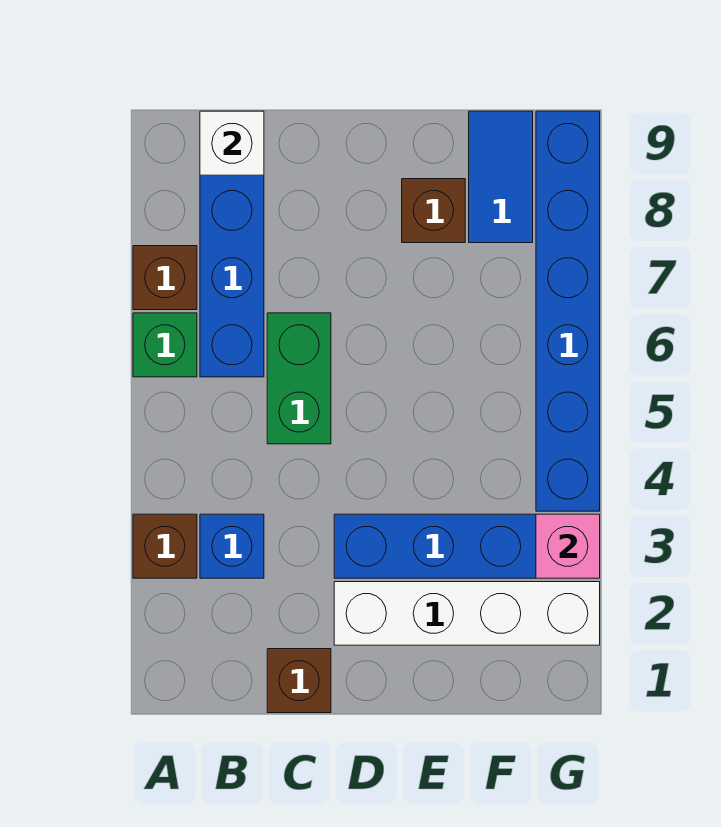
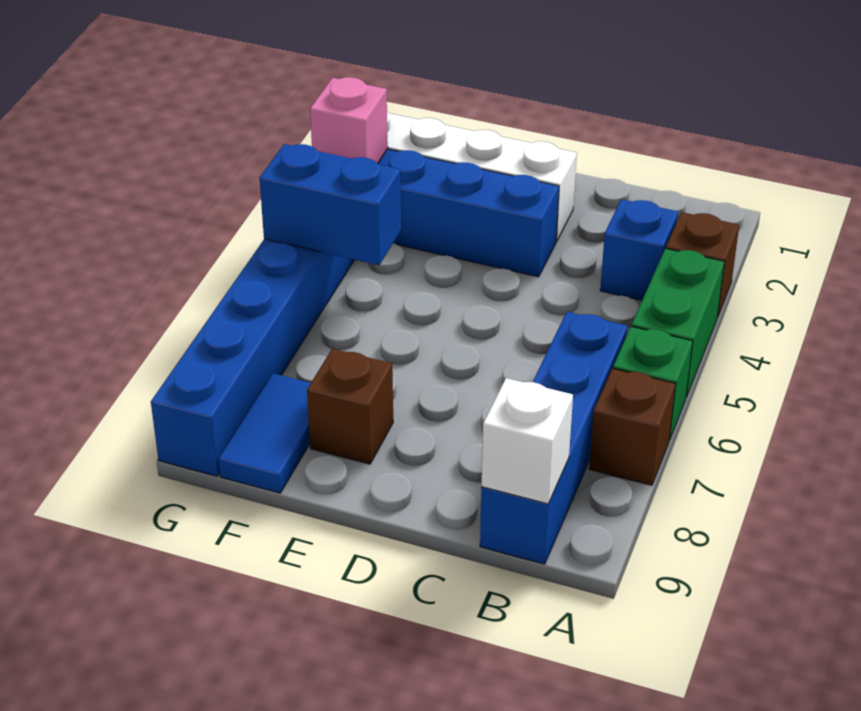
brown brick C1 level 1 -> none
green brick C5:C6 level 1 -> green brick A4:A5 level 1
none -> blue brick F5:G5 level 2

